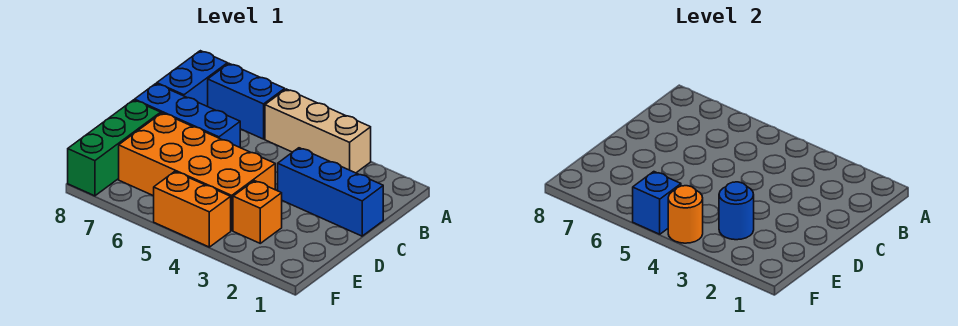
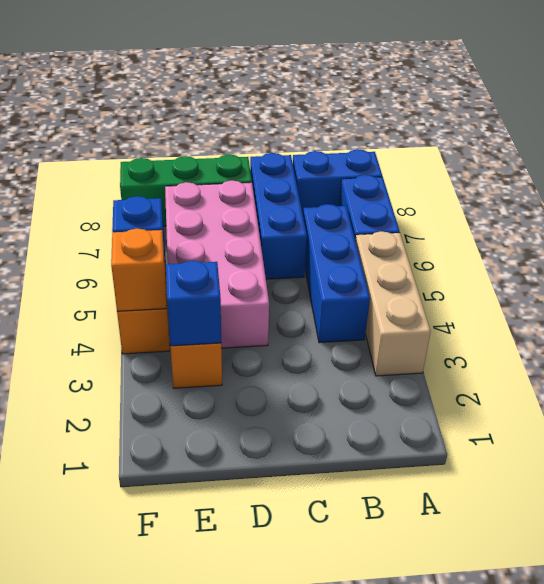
blue brick C1:C3 level 1 -> blue brick B4:B6 level 1
orange brick D4:E7 level 1 -> pink brick D4:E7 level 1
blue round brick E3 level 2 -> blue brick E3 level 2
orange round brick F4 level 2 -> orange brick F4 level 2

